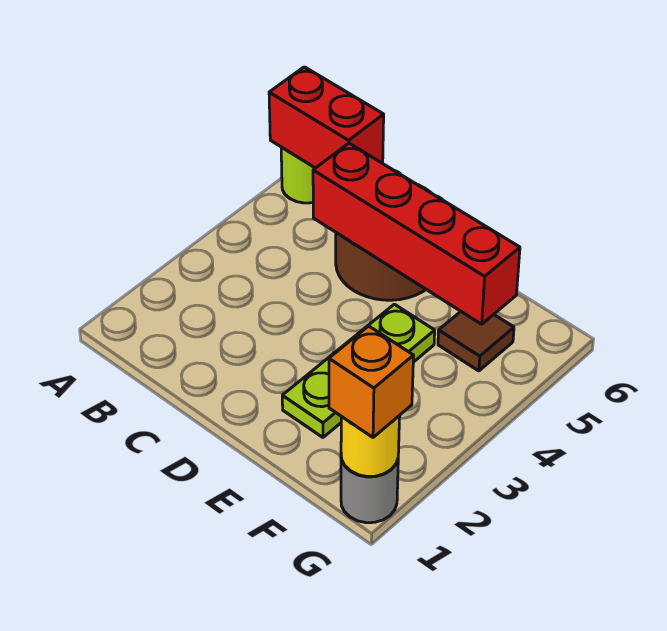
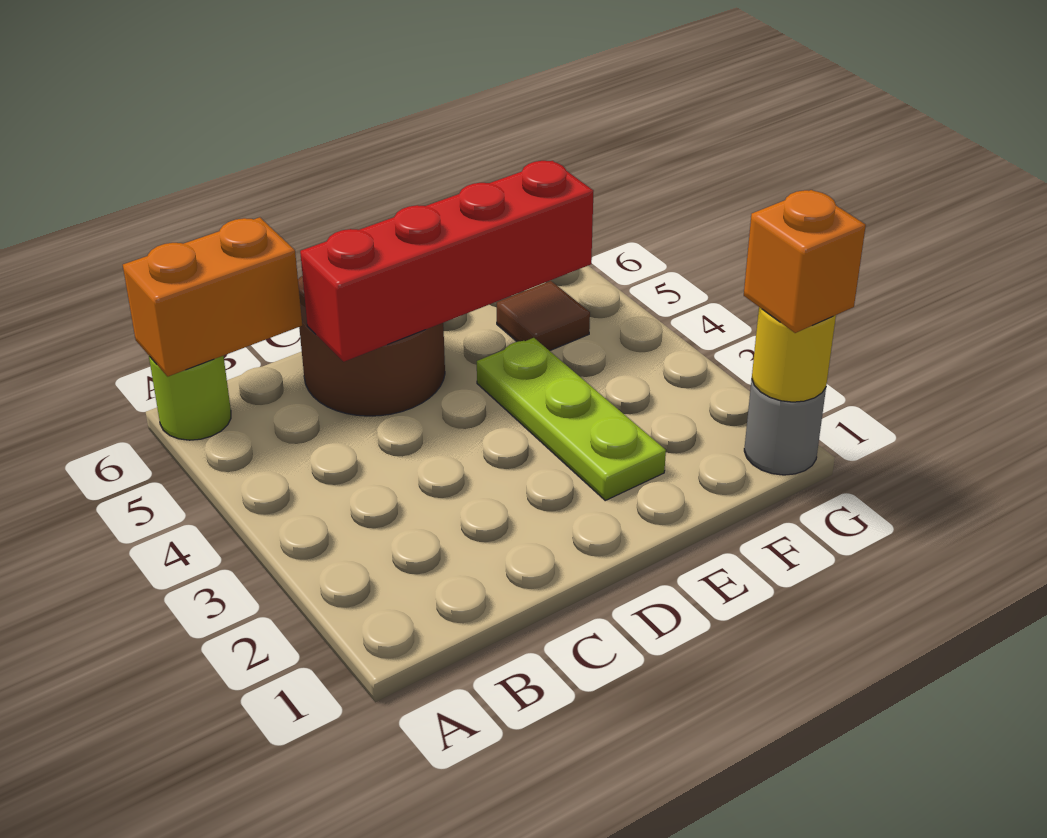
red brick A6:B6 level 2 -> orange brick A6:B6 level 2

